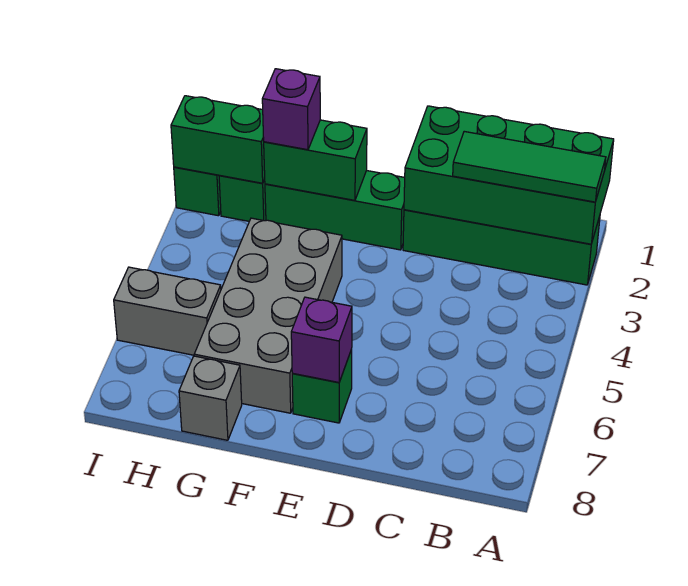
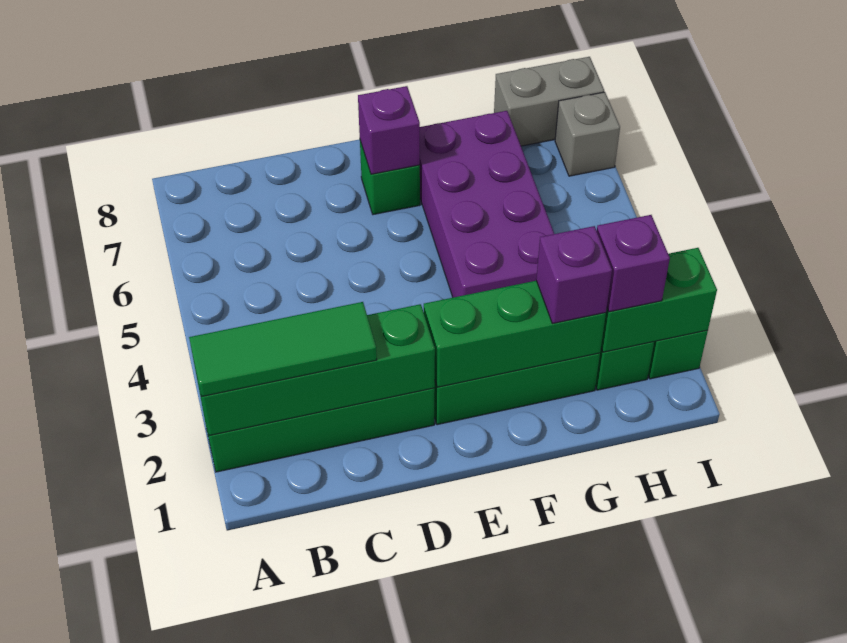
green brick A1:D2 level 2 -> green brick A2:D2 level 2
green brick F2:G2 level 2 -> green brick E2:G2 level 2
grey brick F4:G7 level 1 -> purple brick F4:G7 level 1
grey brick G8 level 1 -> grey brick I7 level 1
none -> purple brick H2 level 3
grey brick H6:I6 level 1 -> grey brick H8:I8 level 1

